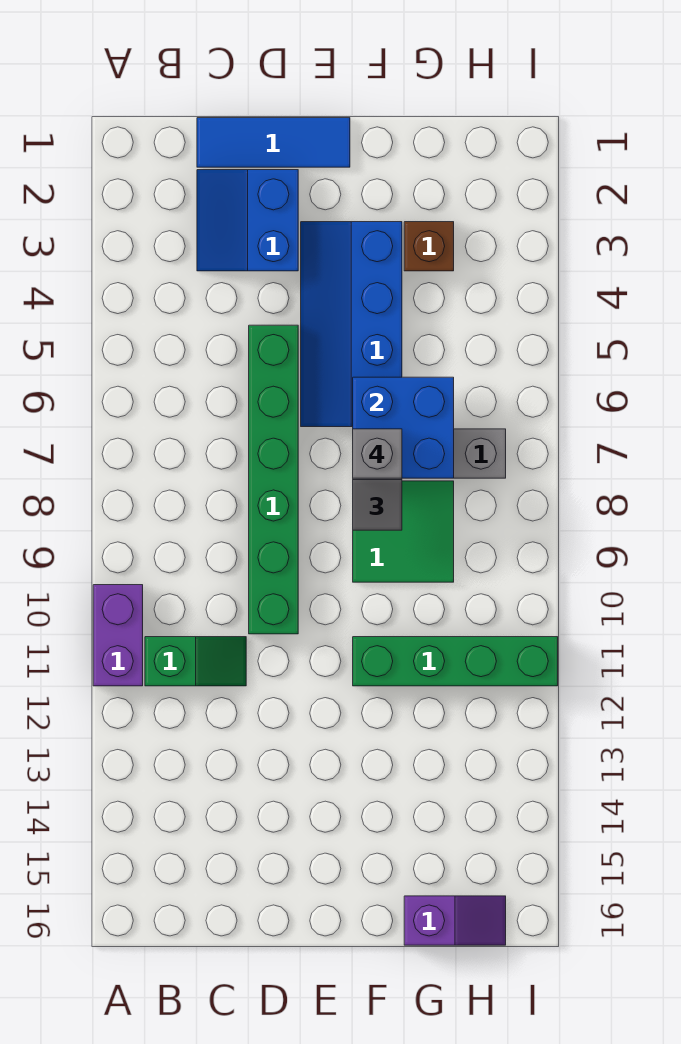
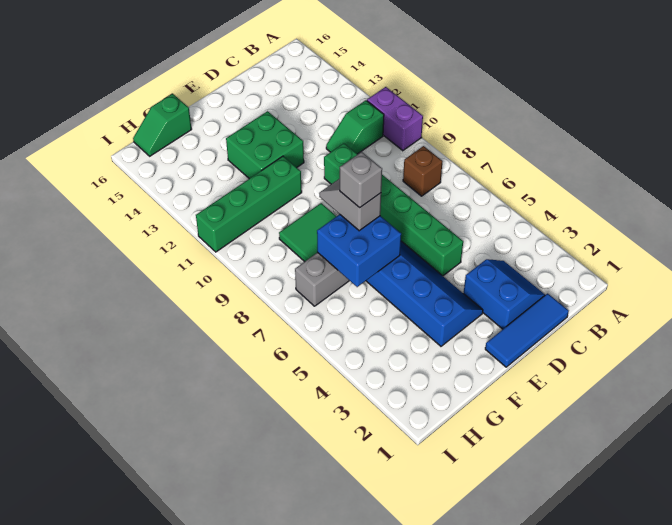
none -> green brick E12:F13 level 1
brown brick G3 level 1 -> brown brick B8 level 1
purple slope G16:H16 level 1 top G -> green slope G16:H16 level 1 top G

